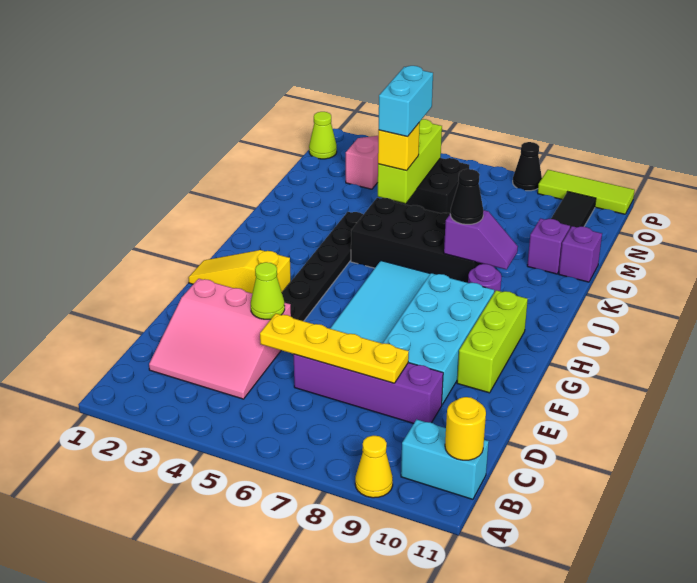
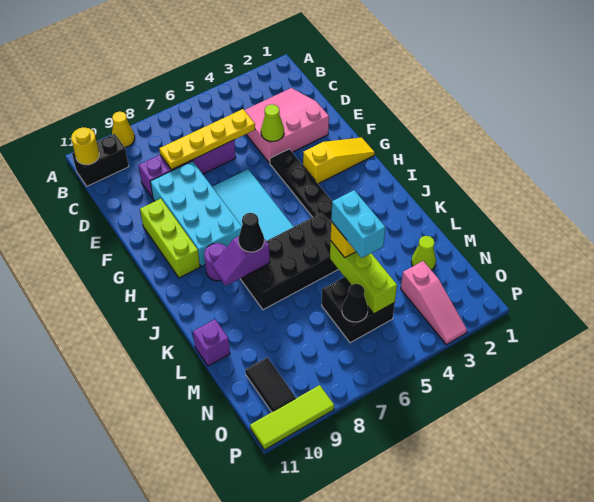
cyan brick B10:B11 level 1 -> black brick B10:B11 level 1
purple brick L10 level 1 -> none
lime cone O1 level 1 -> lime cone M2 level 1
black cone P8 level 1 -> black cone N6 level 2

